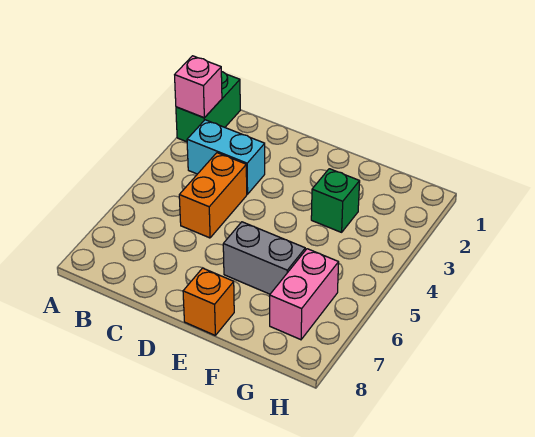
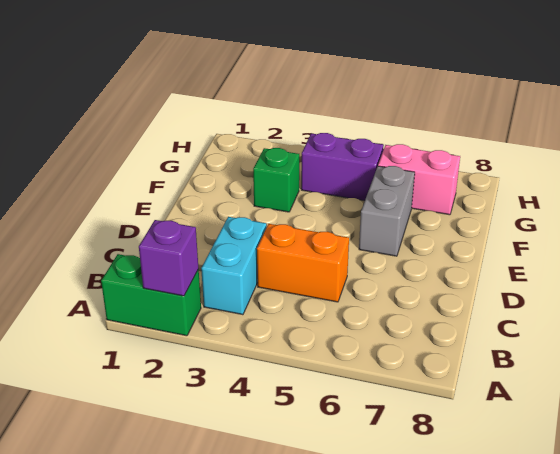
pink brick A2 level 2 -> purple brick A2 level 2
orange brick E8 level 1 -> none
none -> purple brick G4:G5 level 1

